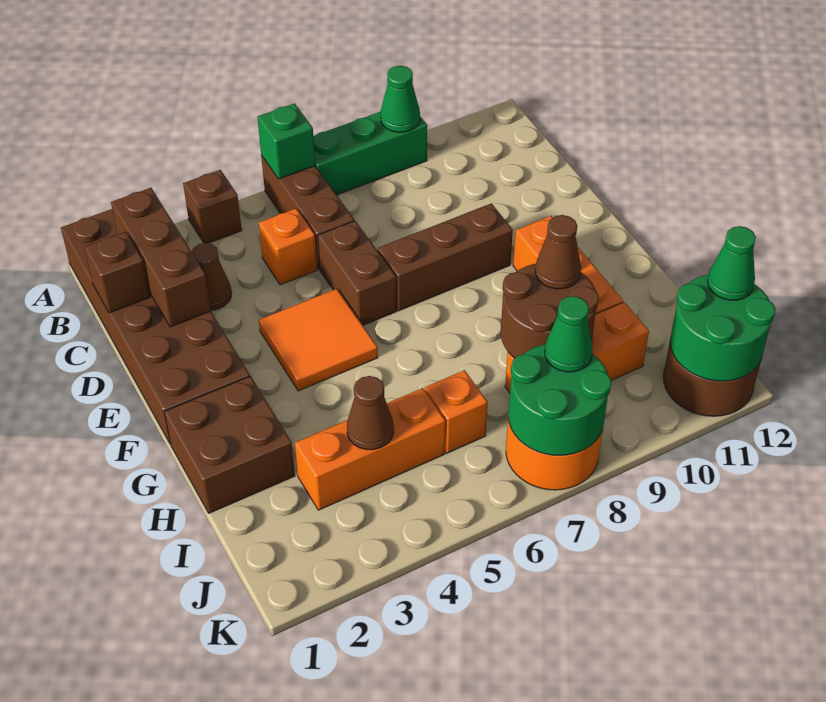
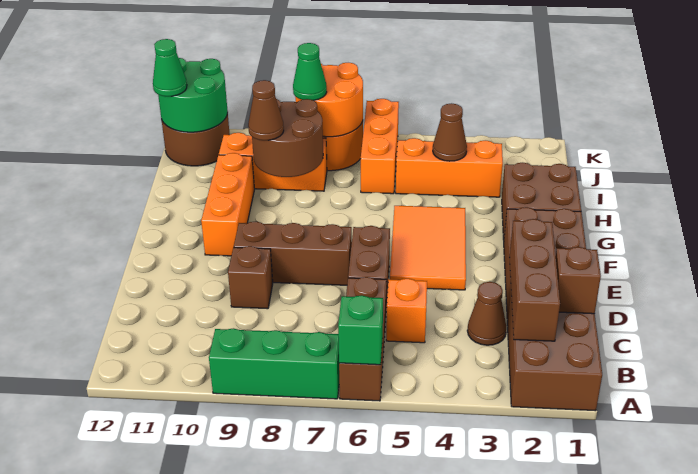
brown brick A4 level 1 -> brown brick D9 level 1
green cone A9 level 2 -> none
orange tile E4:F5 level 1 -> orange tile E4:G5 level 1
orange brick I6 level 1 -> orange brick I6:K6 level 1
green round brick J7:K8 level 2 -> orange round brick J7:K8 level 2

